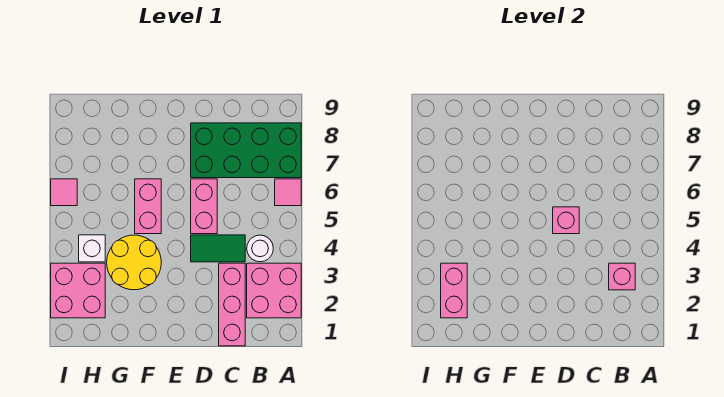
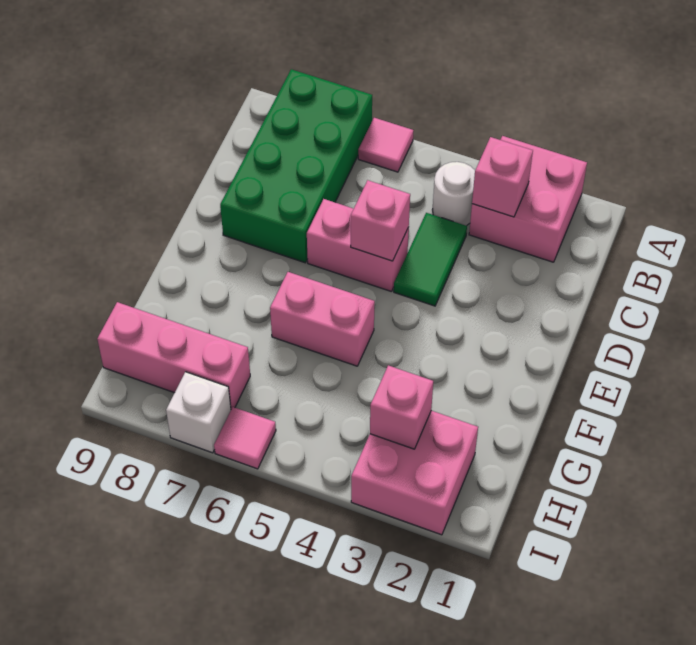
pink brick C1:C3 level 1 -> pink brick H7:H9 level 1
yellow round brick F3:G4 level 1 -> none
pink brick H2:H3 level 2 -> pink brick H3 level 2
white brick H4 level 1 -> white brick I7 level 1

